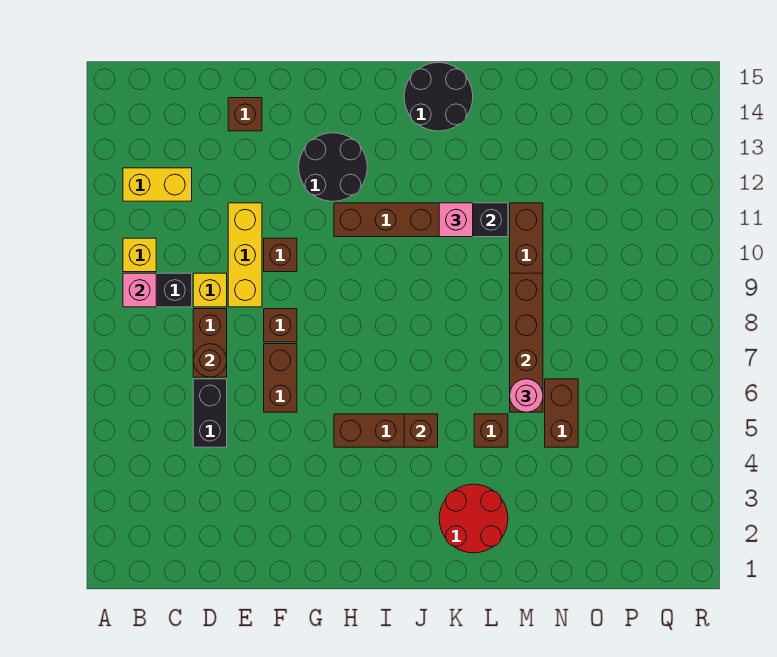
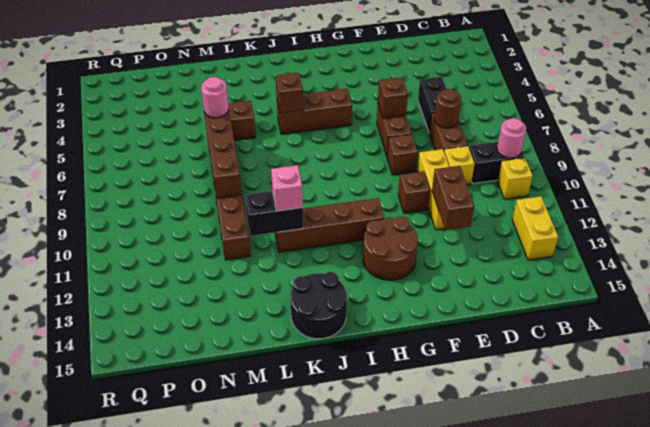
pink brick B9 level 2 -> pink round brick B9 level 2
yellow brick B12:C12 level 1 -> yellow brick B12:B13 level 1
brown brick E14 level 1 -> brown brick F6 level 2
black round brick G12:H13 level 1 -> brown round brick G12:H13 level 1
red round brick K2:L3 level 1 -> none
brown brick N5:N6 level 1 -> brown brick E11:E12 level 2

